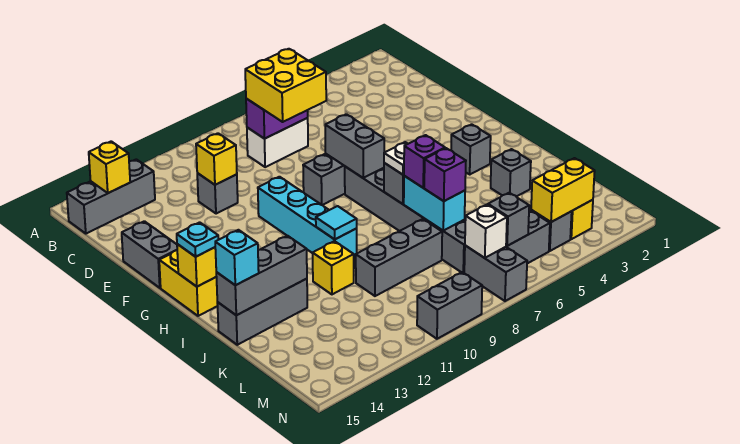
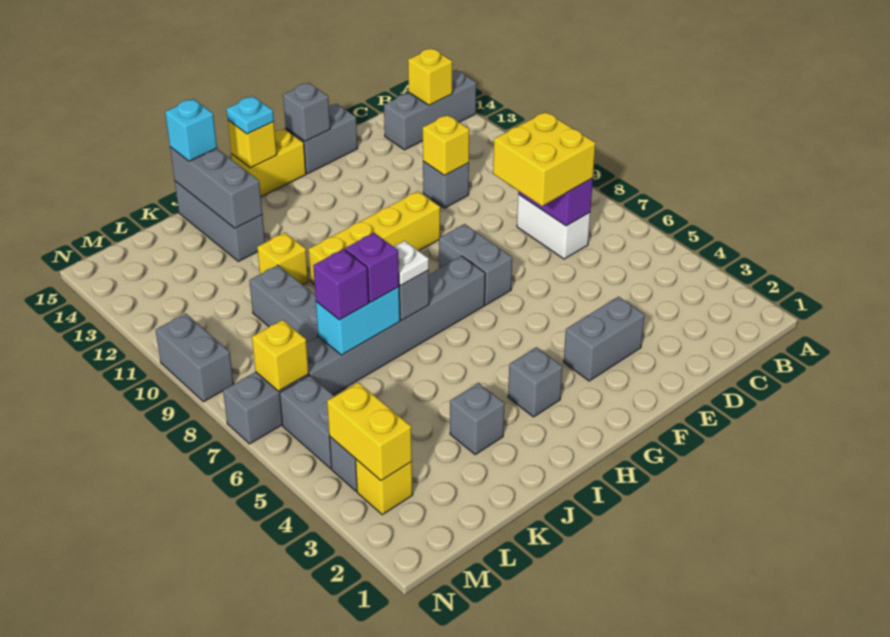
grey brick B13:B15 level 1 -> grey brick A14:C14 level 1
grey brick F7:G7 level 2 -> grey brick E3:F3 level 1
cyan brick F10:I10 level 1 -> yellow brick F10:I10 level 1
cyan tile I10 level 2 -> none
grey brick M6 level 2 -> grey brick F15 level 2
white brick M7 level 2 -> yellow brick M7 level 2

